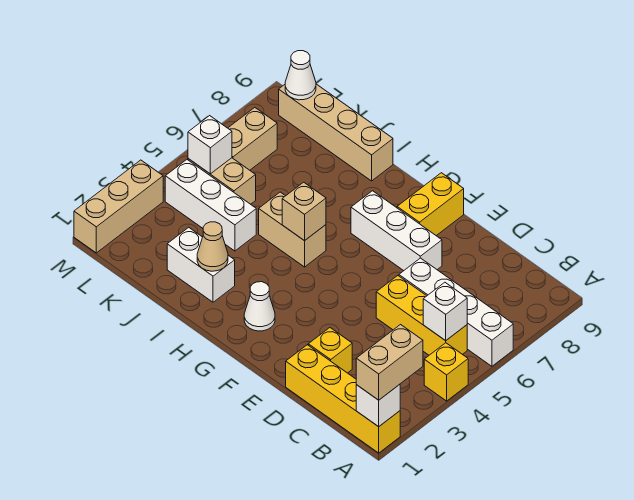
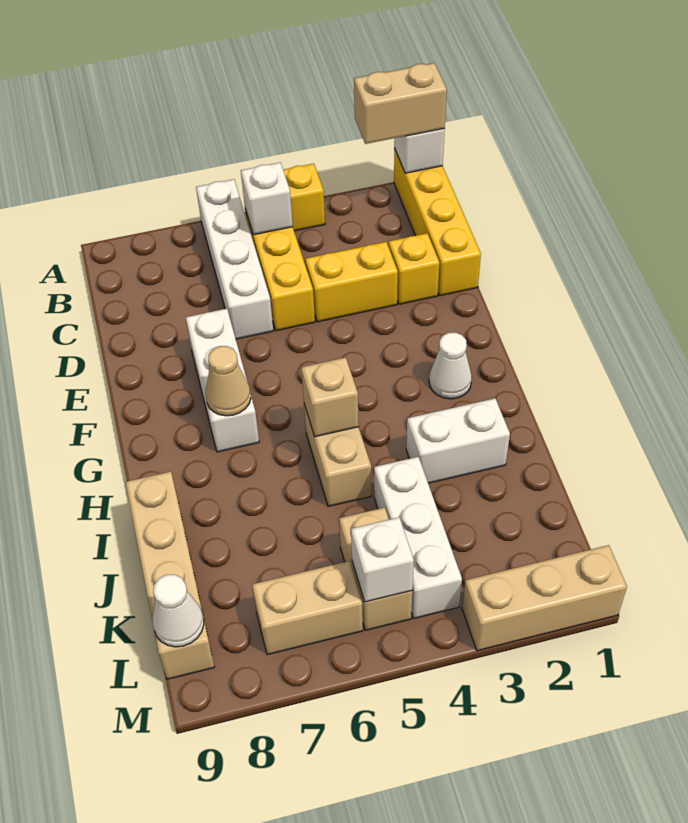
yellow brick F8:F9 level 1 -> yellow brick D3:D4 level 1
white brick I2:J2 level 1 -> white brick I2:I3 level 1
tan cone I2 level 2 -> tan cone G7 level 2

